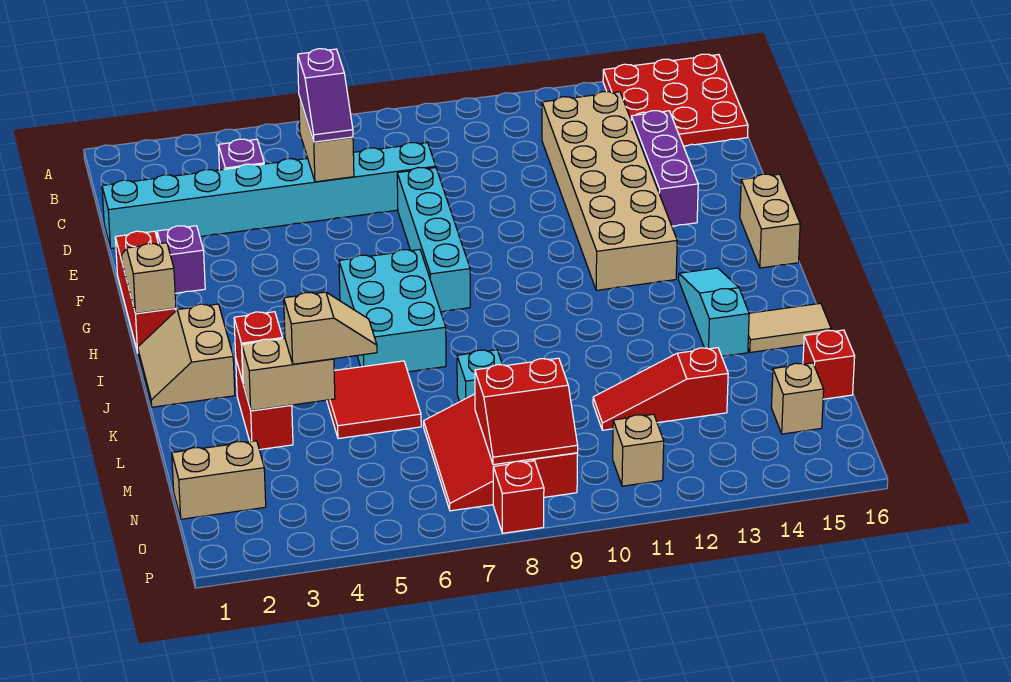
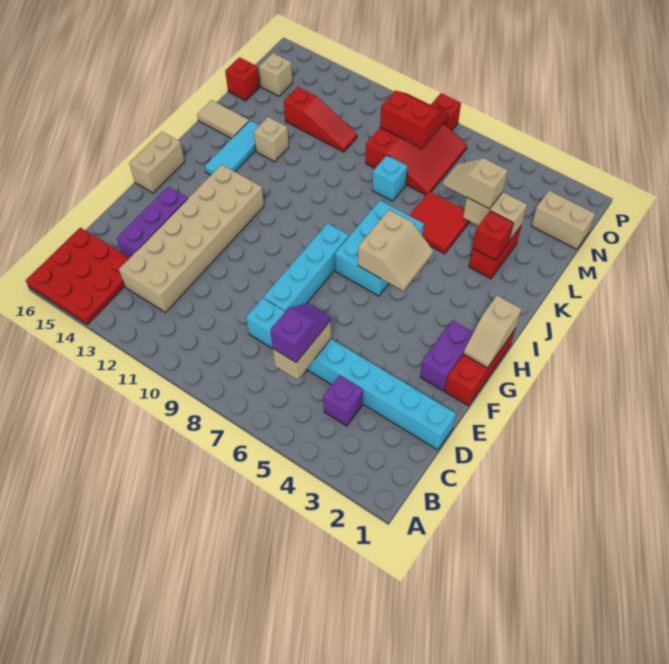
purple brick F2 level 1 -> purple brick F2:G2 level 1
tan slope I1:J2 level 1 top 2 -> tan slope H5:I6 level 2 top 6
cyan slope I14:K14 level 1 top K -> cyan tile I14:K14 level 1
tan brick O11 level 1 -> tan brick K13 level 1

